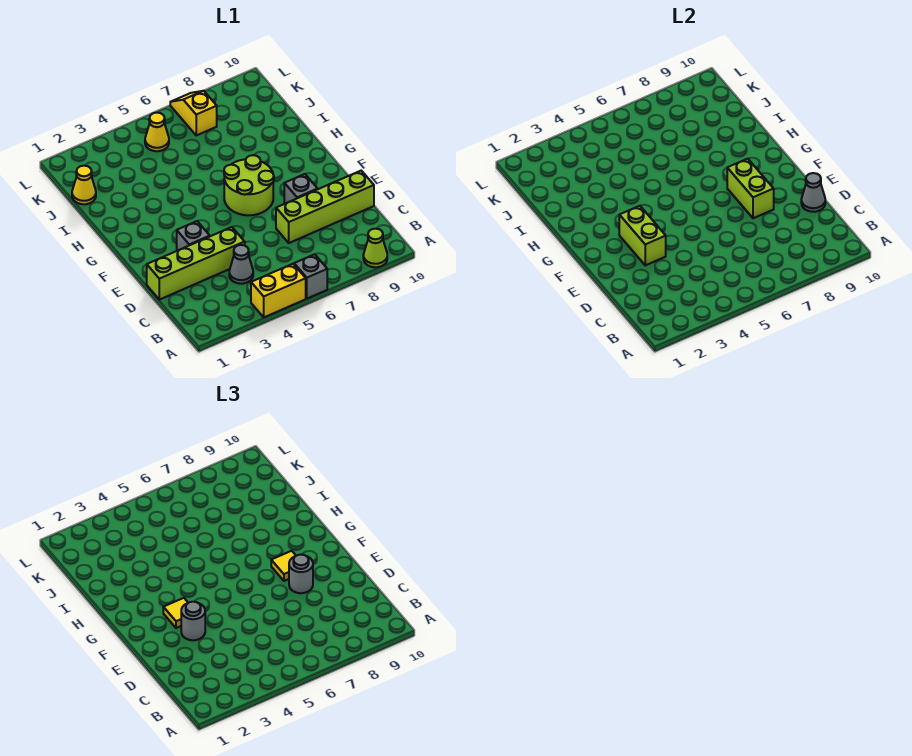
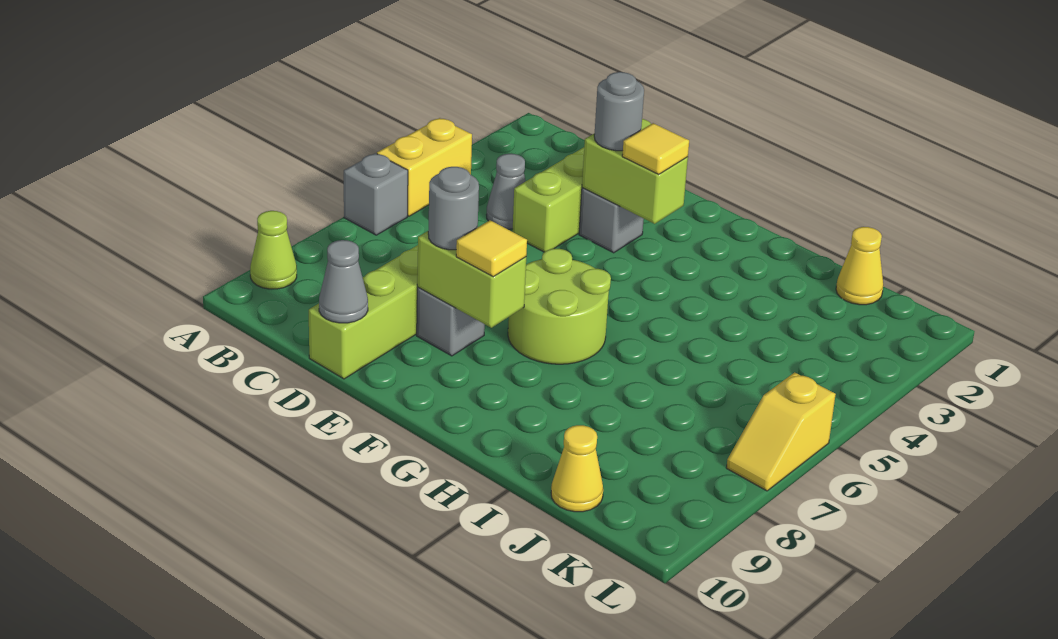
yellow cone K5 level 1 -> yellow cone J10 level 1
yellow slope K7:L7 level 1 top K -> yellow slope L6:L7 level 1 top 6

